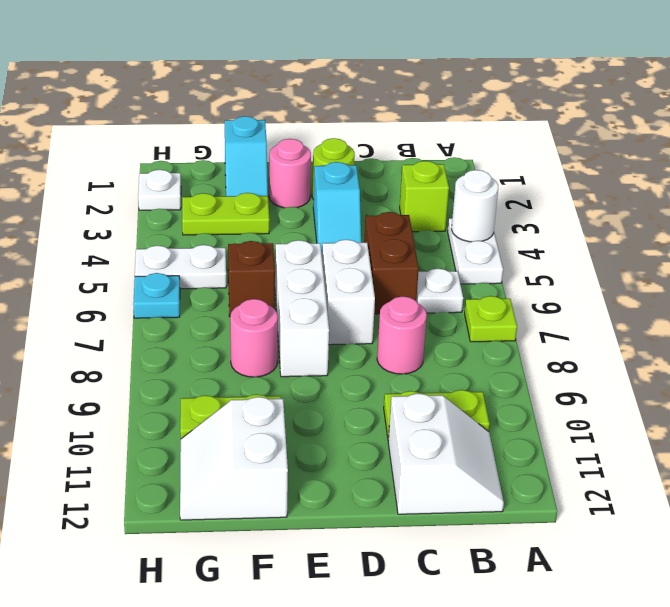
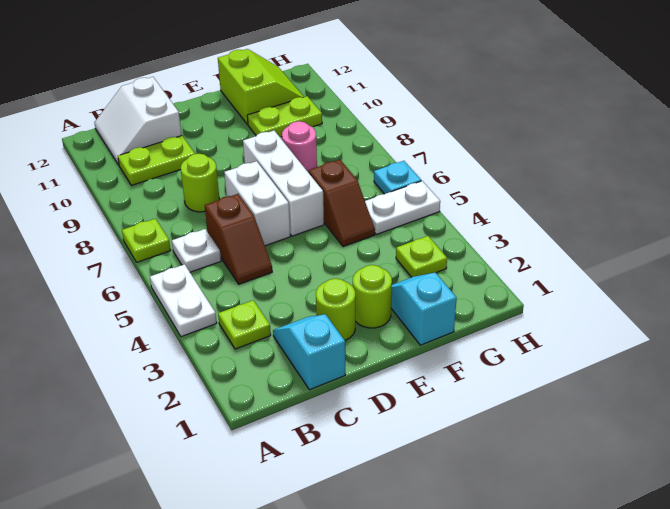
white round brick A4 level 2 -> none
lime brick B3 level 1 -> lime plate B3 level 1
brown brick C5:C6 level 1 -> brown slope C5:C6 level 1 top 6
pink round brick C8 level 1 -> lime round brick C8 level 1
cyan slope D3:D4 level 1 top 3 -> cyan slope C1:C2 level 1 top 1
pink round brick E2 level 1 -> lime round brick E2 level 1
lime plate F3:G3 level 1 -> lime plate G3 level 1
white slope F11:G12 level 1 top F -> lime slope F11:G12 level 1 top F
white plate H2 level 1 -> none

